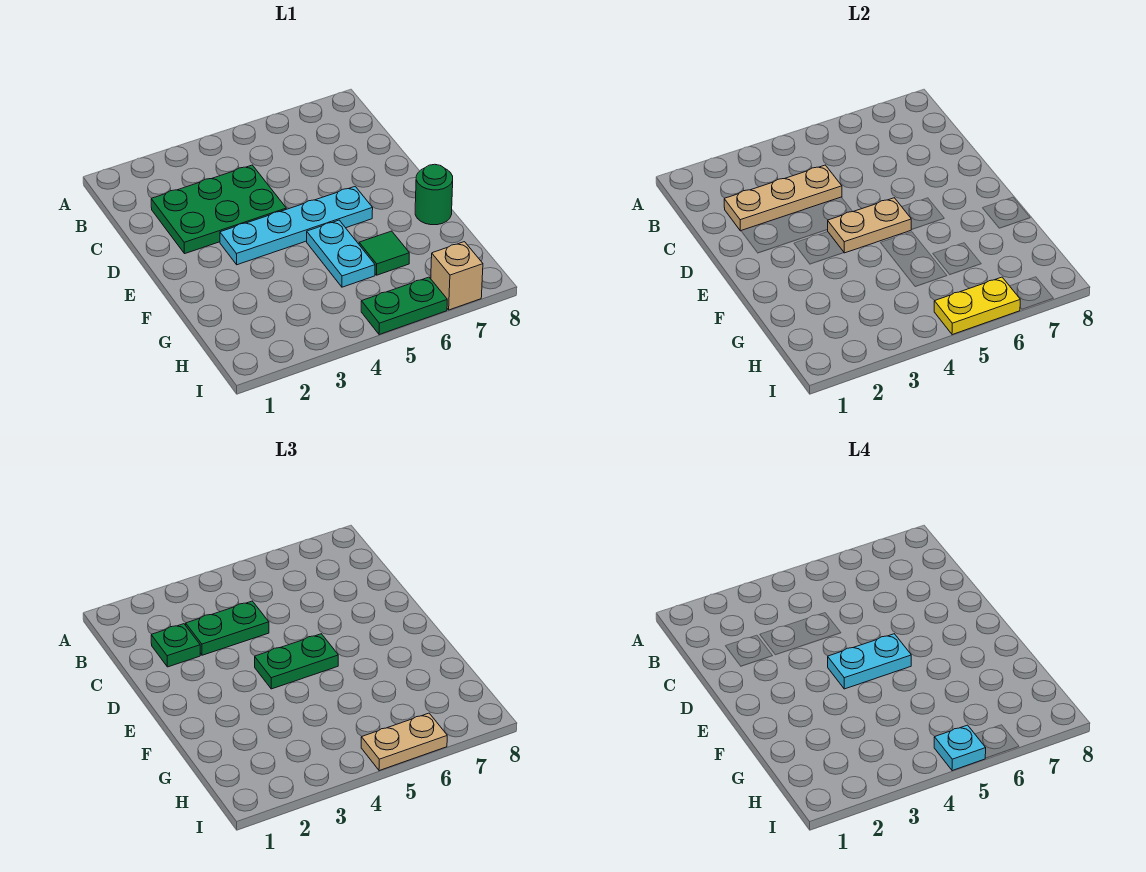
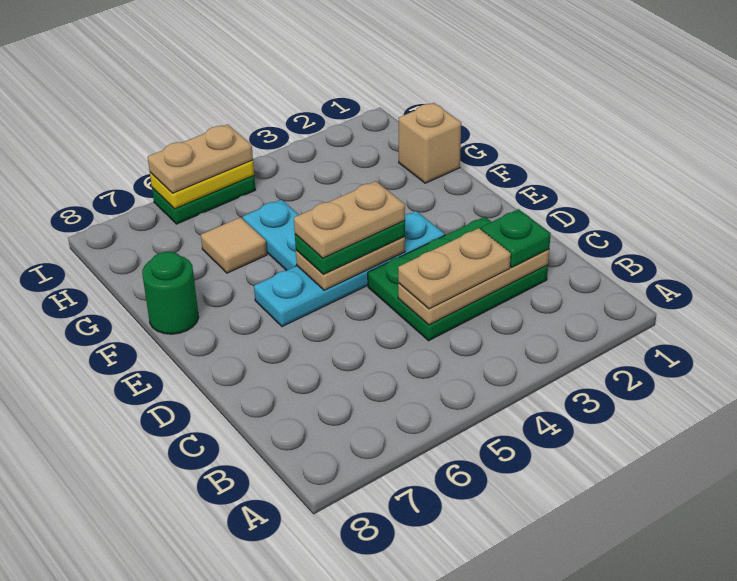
green plate C3:C4 level 3 -> tan plate C3:C4 level 3
cyan plate E4:E5 level 4 -> tan plate E4:E5 level 4
green tile G6 level 1 -> tan tile G6 level 1
cyan plate I5 level 4 -> none
tan brick I7 level 1 -> tan brick G1 level 1

